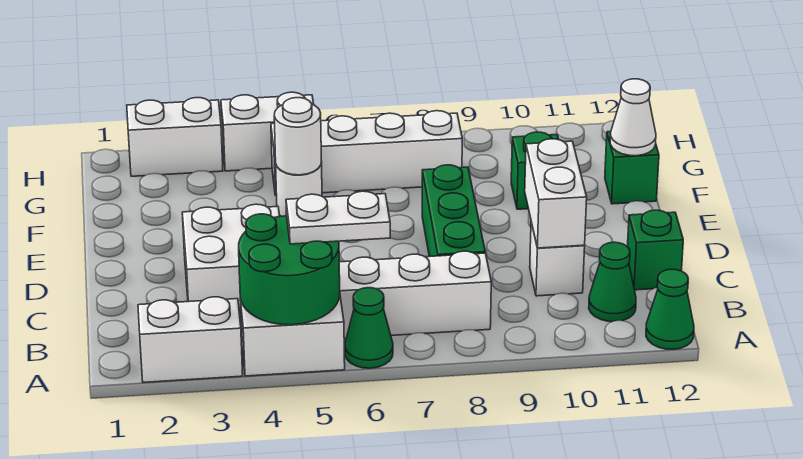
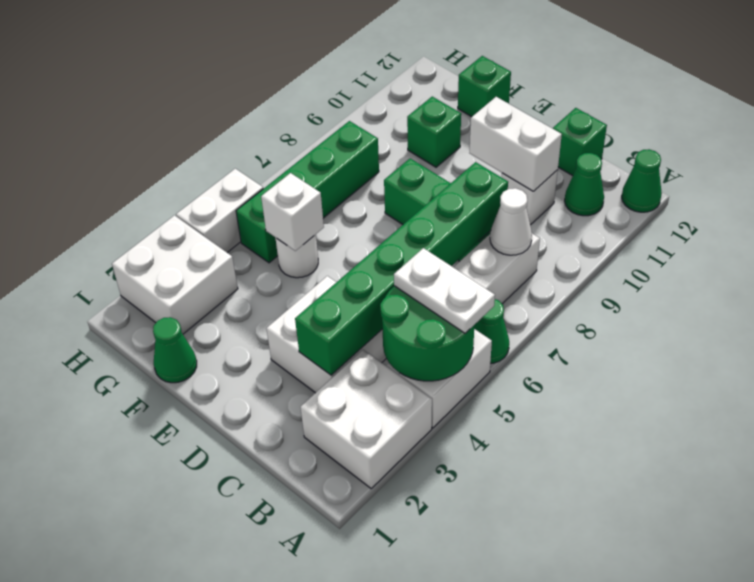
white brick A2:A3 level 1 -> white brick A2:B3 level 1
white plate B5:B6 level 3 -> white plate A5:B5 level 3
none -> green brick C3:C8 level 2
none -> green cone F1 level 1
white round brick F5 level 2 -> white brick F5 level 2
white cone F12 level 2 -> white cone B8 level 2
white brick G5:G8 level 1 -> green brick G5:G8 level 1
white brick H2:H3 level 1 -> white brick G2:H3 level 1

